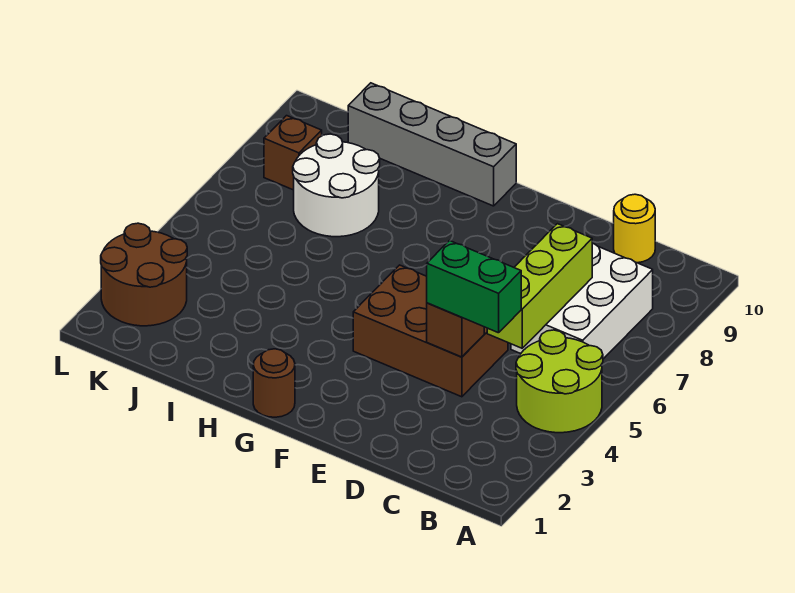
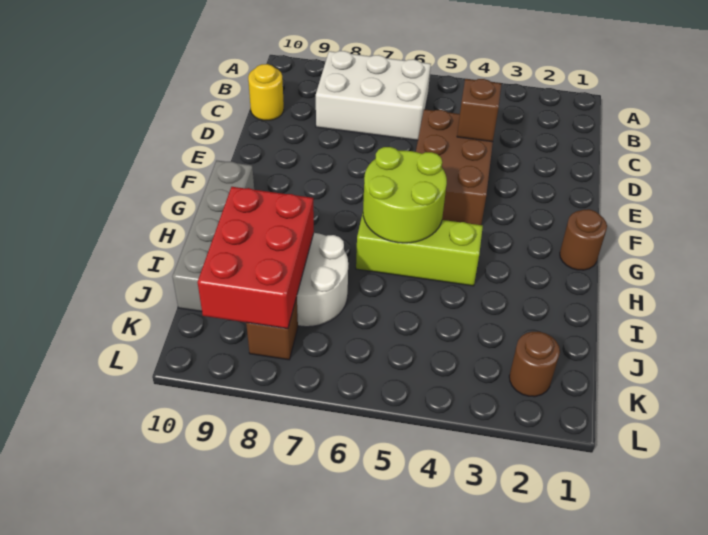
lime round brick A4:B5 level 1 -> lime round brick G5:H6 level 2
green brick C4:D4 level 3 -> none
lime brick C5:C7 level 2 -> lime brick H4:H6 level 1
none -> red brick I8:K9 level 2
brown round brick K2:L3 level 1 -> brown round brick K2 level 1

